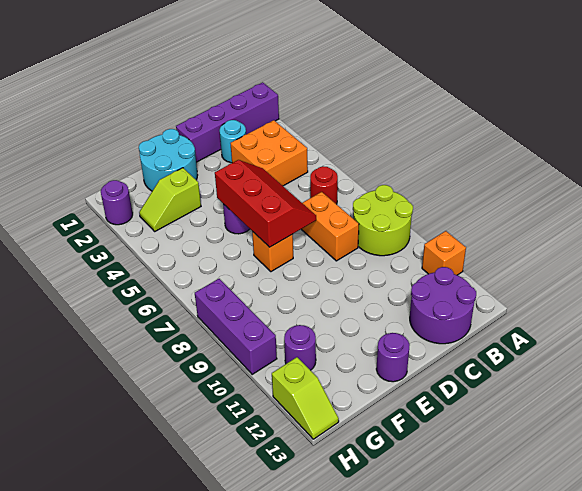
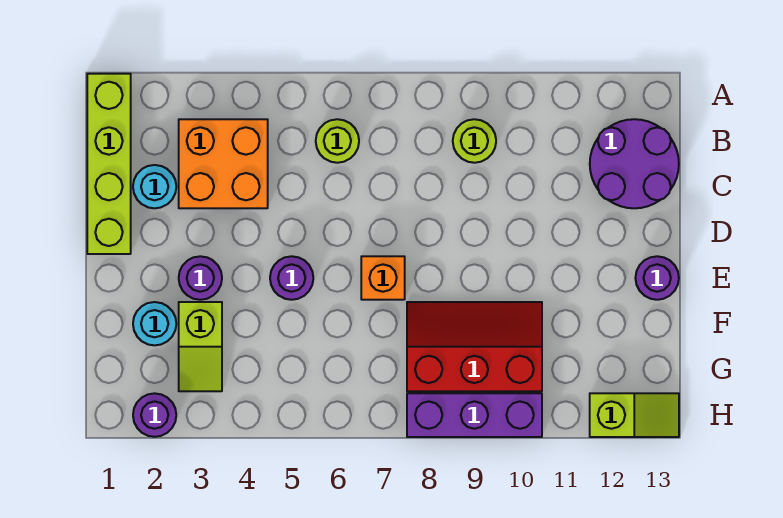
purple brick A1:D1 level 1 -> lime brick A1:D1 level 1
lime round brick A8:B9 level 1 -> lime round brick B9 level 1
orange brick A11 level 1 -> none
red round brick B6 level 1 -> lime round brick B6 level 1
orange brick C7:C8 level 1 -> none
red slope D5:E7 level 2 top E -> red slope F8:G10 level 1 top G
cyan round brick E1:F2 level 1 -> cyan round brick F2 level 1
purple round brick G11 level 1 -> purple round brick E3 level 1

